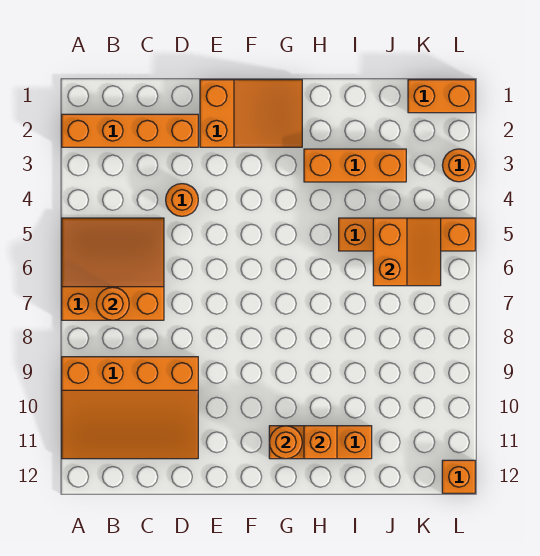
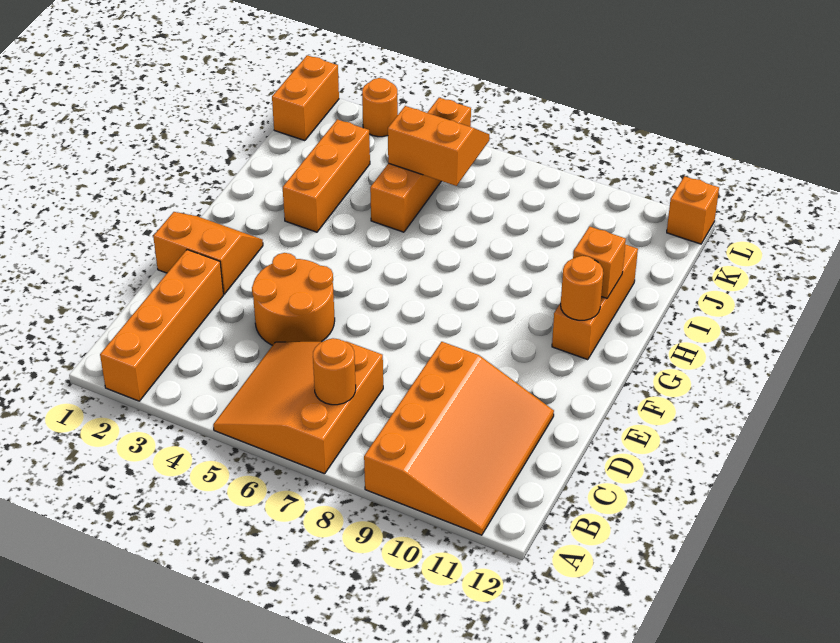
orange round brick D4 level 1 -> orange round brick D4:E5 level 1
orange slope E1:G2 level 1 top E -> orange slope E1:F2 level 1 top E

